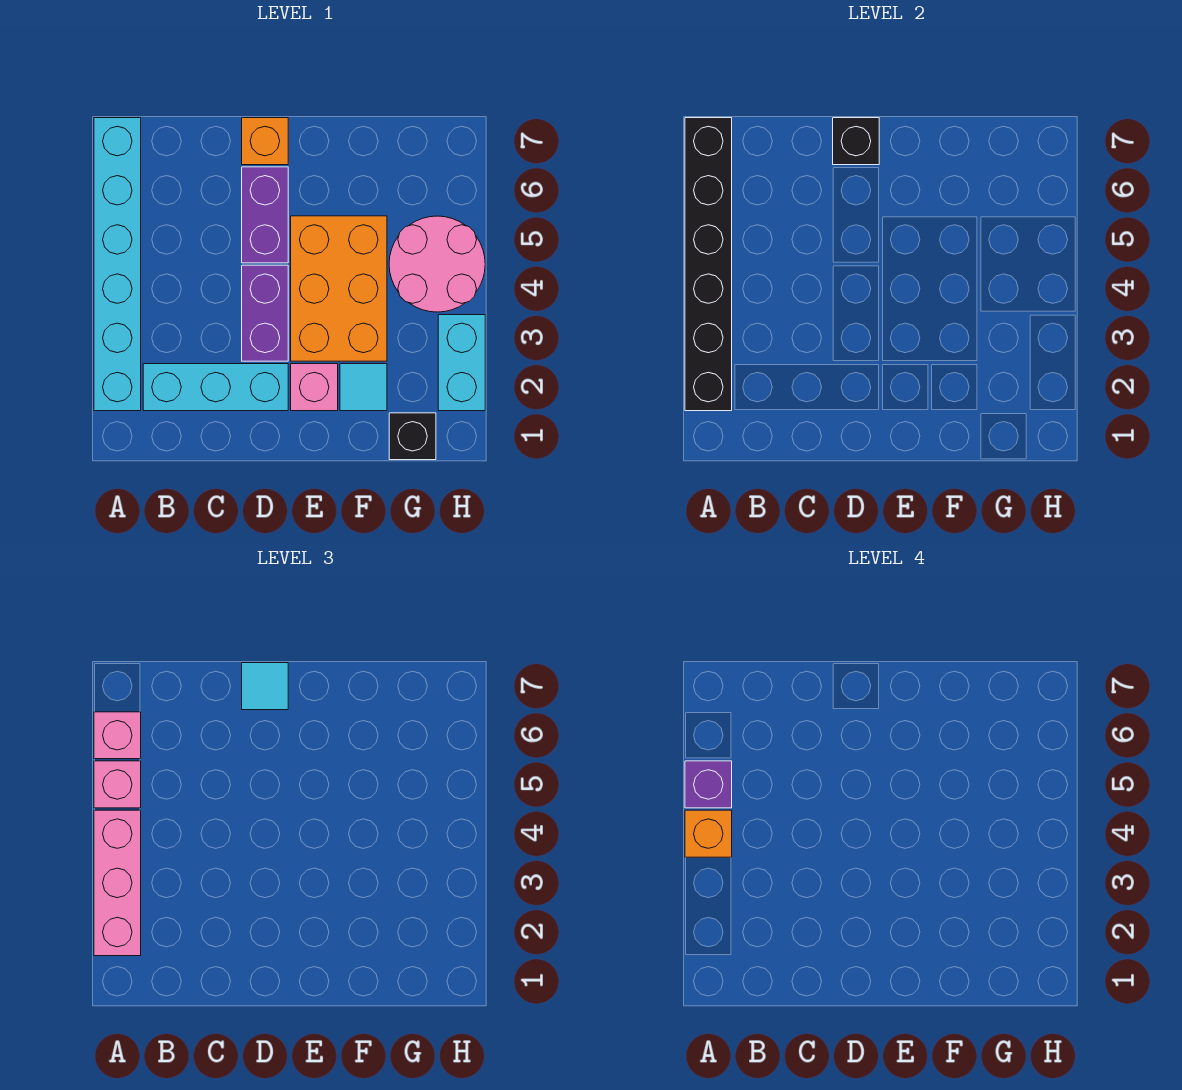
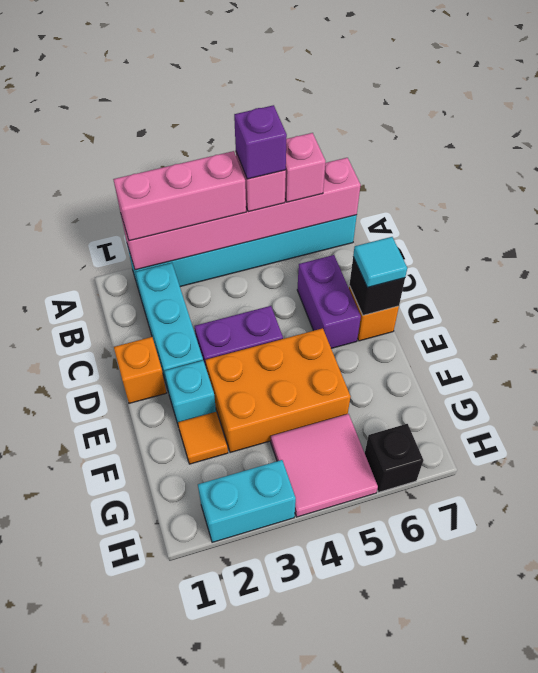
black brick A2:A7 level 2 -> pink brick A2:A7 level 2
orange brick A4 level 4 -> orange brick D1 level 1
purple brick D5:D6 level 1 -> purple brick C6:D6 level 1
pink brick E2 level 1 -> cyan brick E2 level 1
cyan tile F2 level 1 -> orange tile F2 level 1
black brick G1 level 1 -> black brick H6 level 1
pink round brick G4:H5 level 1 -> pink tile G4:H5 level 1

